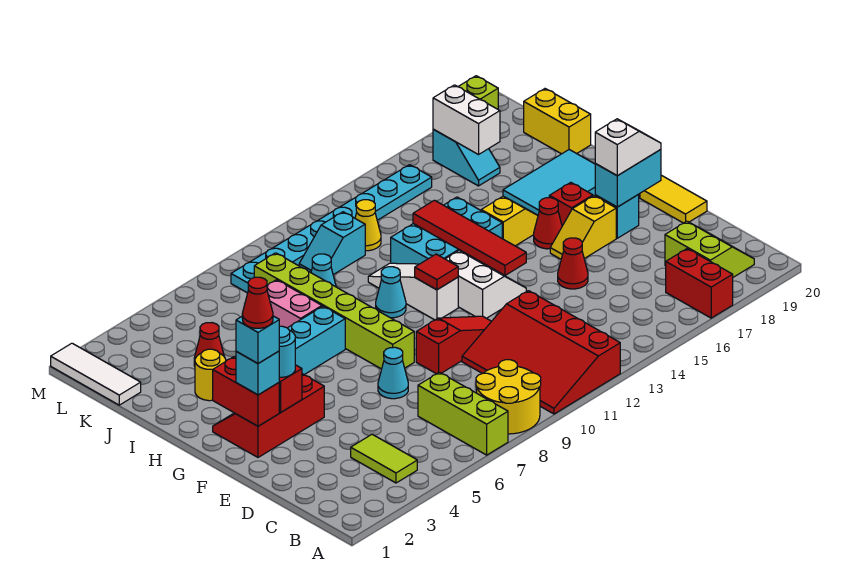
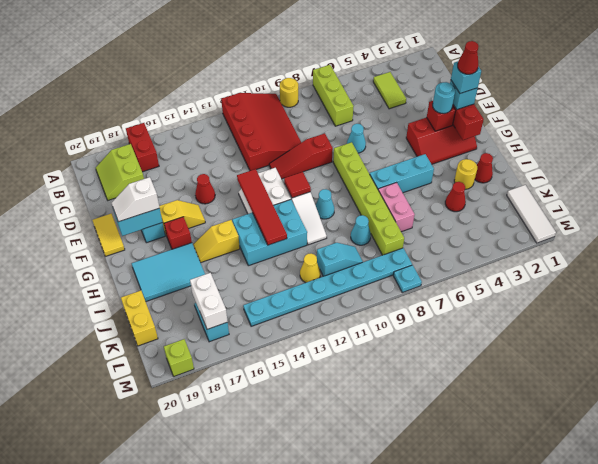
yellow round brick A8:B9 level 1 -> yellow round brick A9 level 1
red cone G16 level 1 -> red cone I2 level 1
none -> cyan plate M8 level 1

